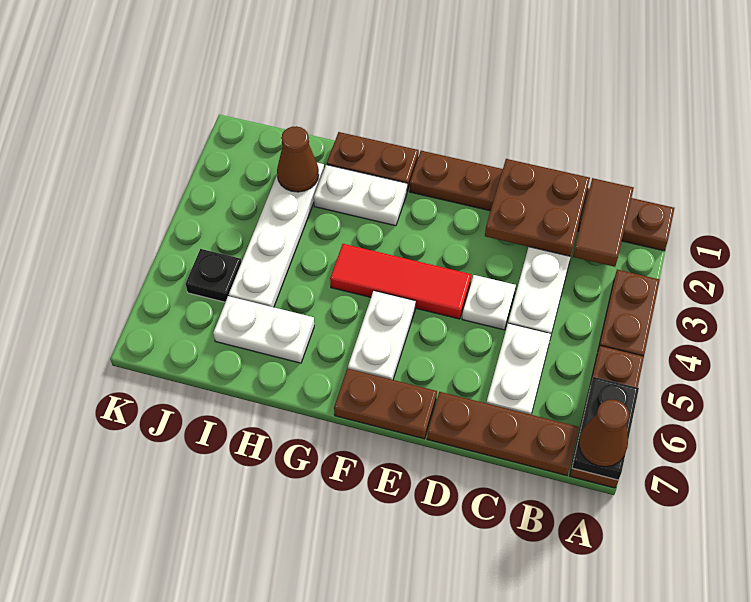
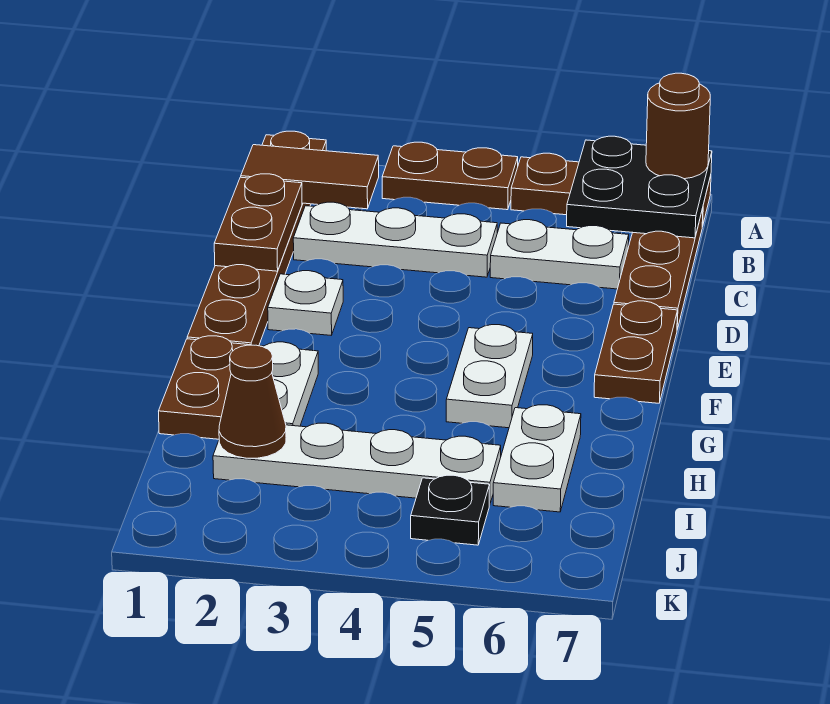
black plate A6:A7 level 2 -> black plate A6:B7 level 2
brown cone A7 level 3 -> brown round brick A7 level 3
brown plate C1:D2 level 2 -> brown plate C1:D1 level 2
white plate D4 level 1 -> white plate E2 level 1
red tile E4:G4 level 1 -> none
white plate F5:F6 level 1 -> white plate F5:G5 level 1

